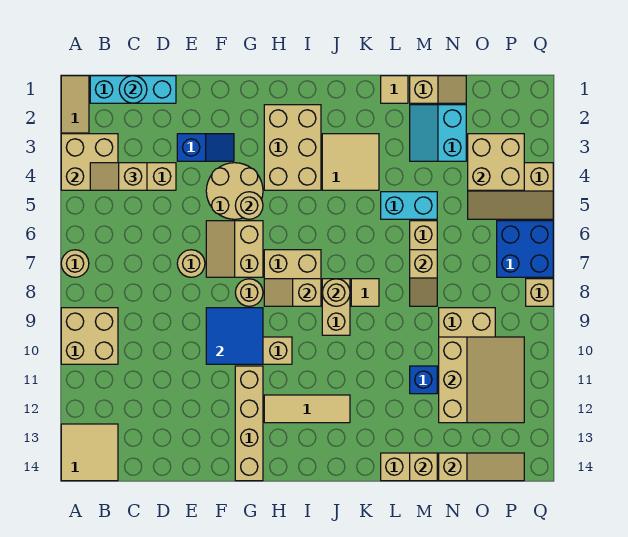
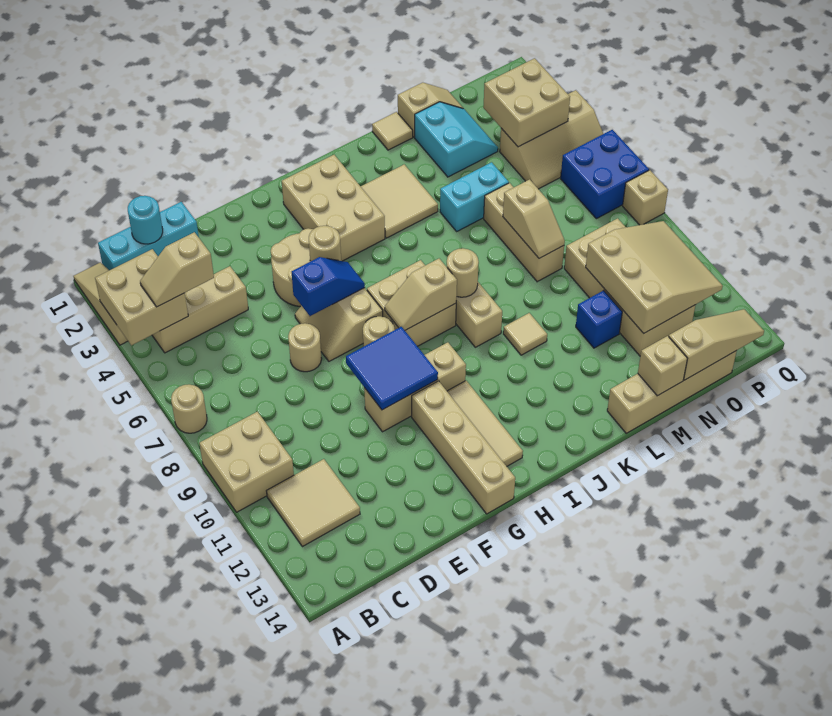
tan tile A13:B14 level 1 -> tan tile B11:C12 level 1
blue slope E3:F3 level 1 top E -> blue slope F6:G6 level 2 top F
tan tile H12:J12 level 1 -> tan tile H11:H13 level 1
tan tile K8 level 1 -> tan tile K10 level 1
cyan slope M2:N3 level 1 top N -> cyan slope M2:N3 level 1 top M

